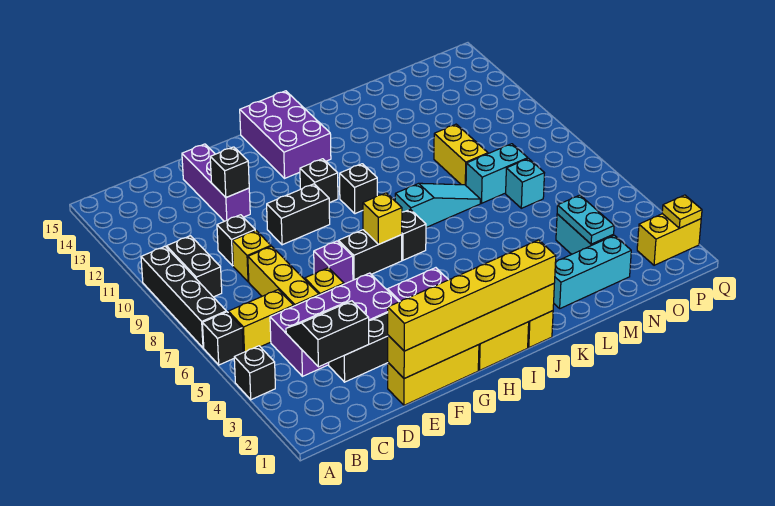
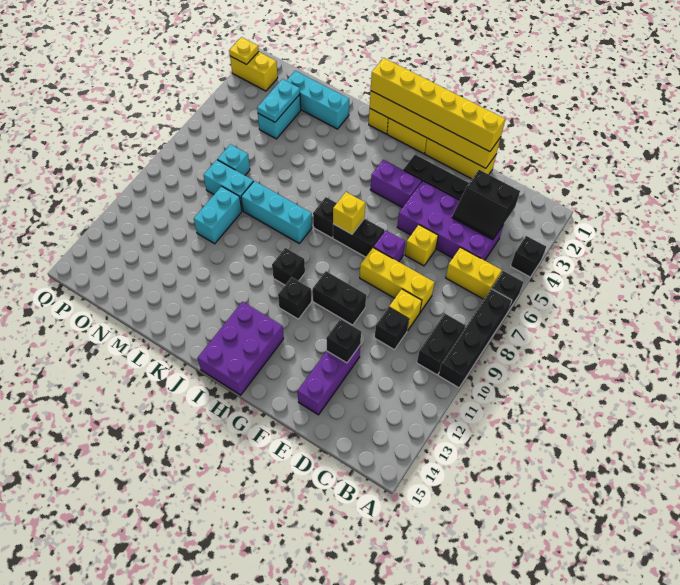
yellow brick D6:D8 level 1 -> yellow brick D8:F8 level 1
cyan slope J8:L8 level 1 top J -> cyan brick J8:L8 level 1
yellow brick M9:M10 level 1 -> cyan brick M9:M10 level 1

